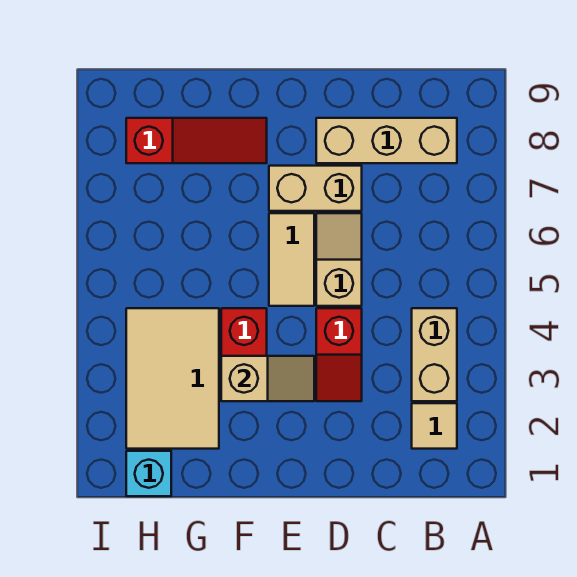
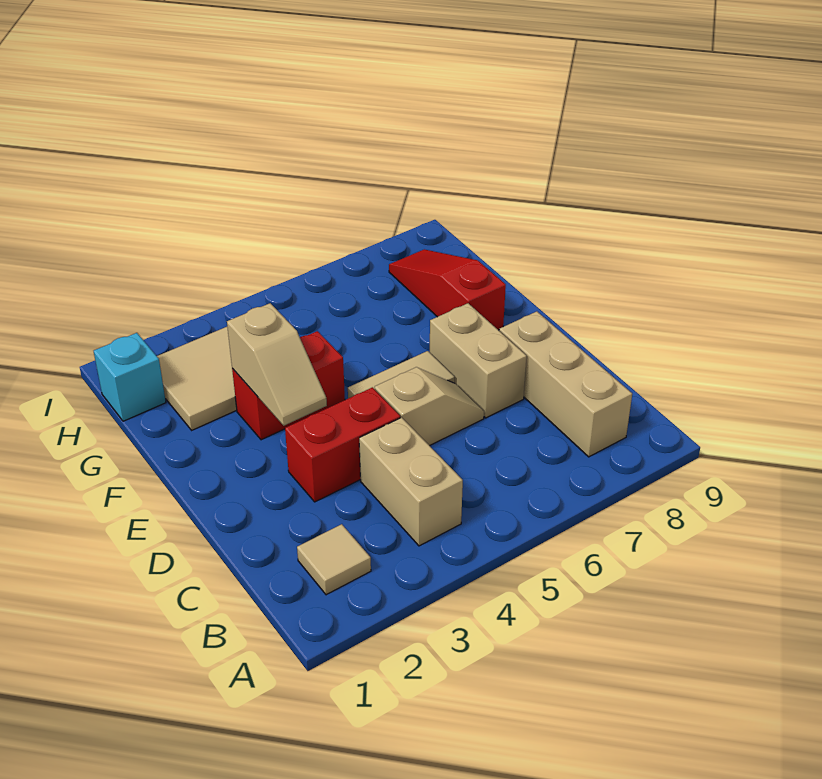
tan brick B3:B4 level 1 -> tan brick B4:C4 level 1
red slope D3:D4 level 1 top 4 -> red brick D3:D4 level 1
red slope F8:H8 level 1 top H -> red slope F8:H8 level 1 top F

